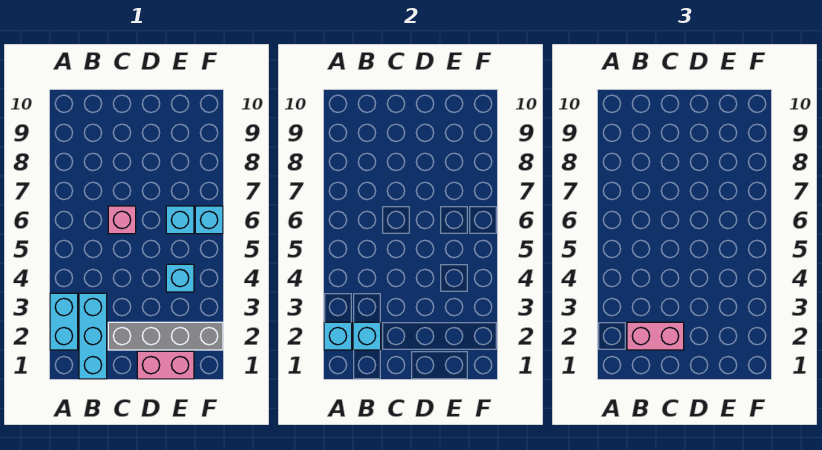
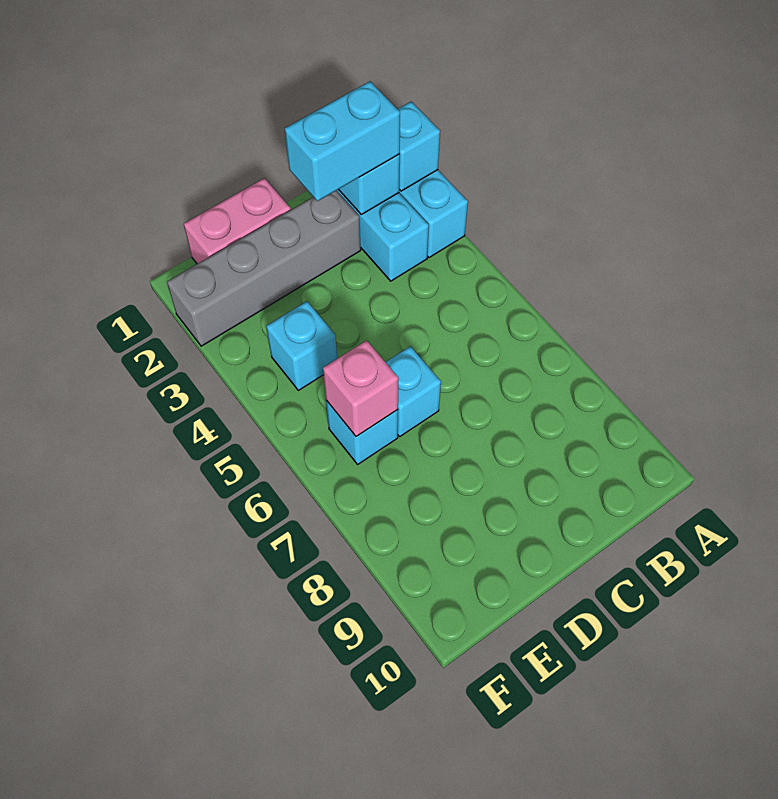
pink brick B2:C2 level 3 -> cyan brick B2:C2 level 3
pink brick C6 level 1 -> pink brick E6 level 2
cyan brick F6 level 1 -> cyan brick D6 level 1

